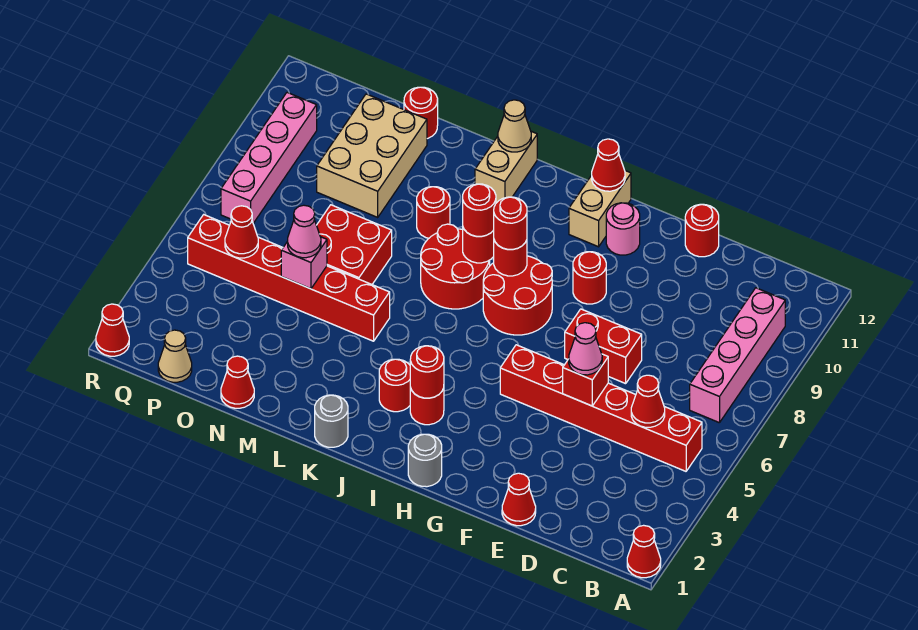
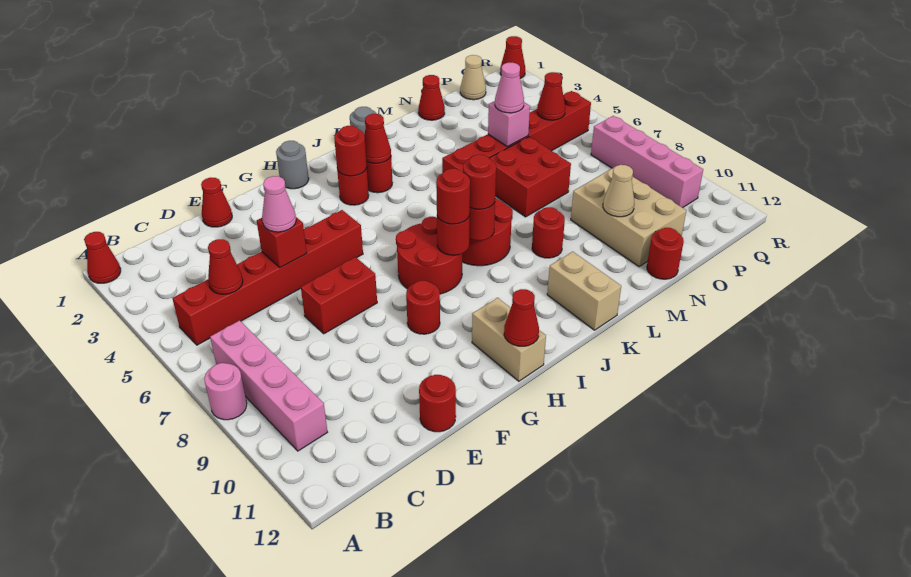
pink round brick G11 level 1 -> pink round brick A8 level 1
none -> red cone J3 level 2
tan cone K12 level 2 -> tan cone N10 level 2

